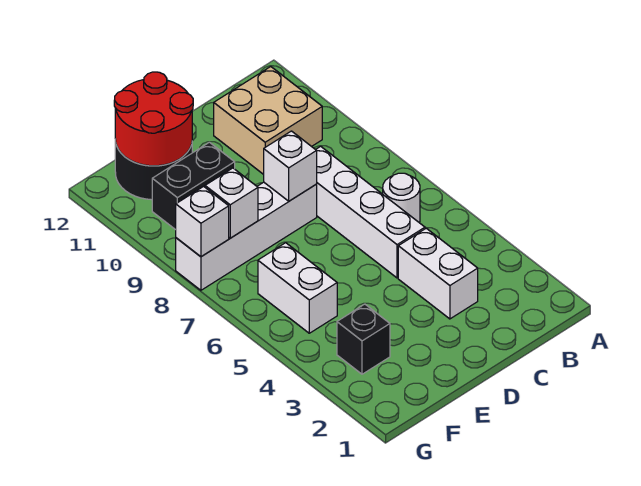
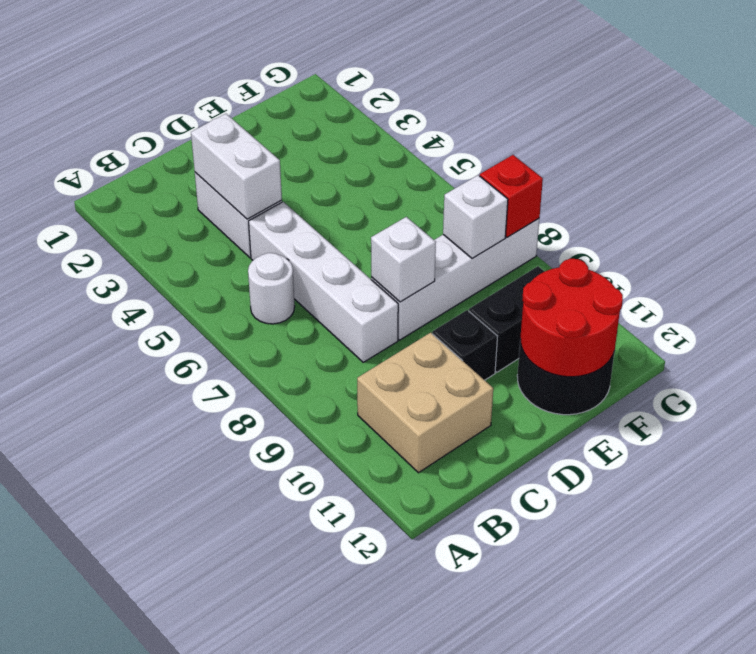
black brick F3 level 1 -> black brick D10 level 1
white brick F5:F6 level 1 -> white brick C3:C4 level 2
white brick G8 level 2 -> red brick G8 level 2

